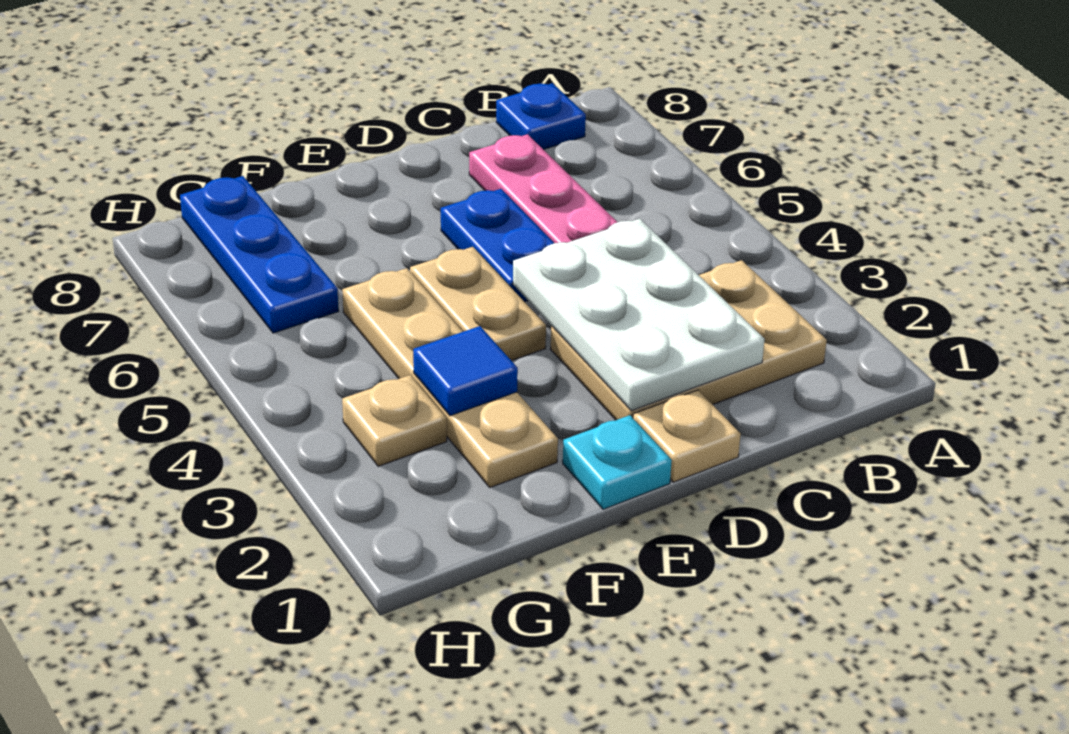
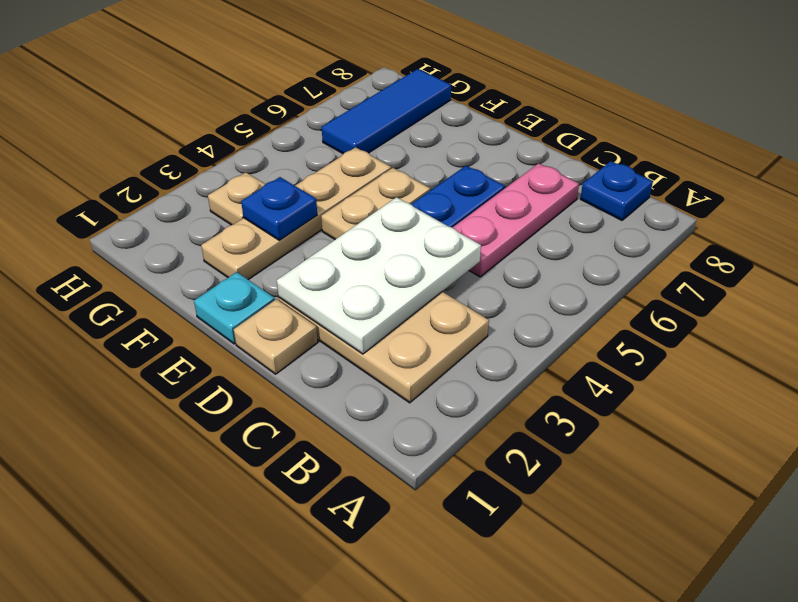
blue tile F3 level 2 -> blue plate F3 level 2
blue plate G6:G8 level 1 -> blue tile G6:G8 level 1

